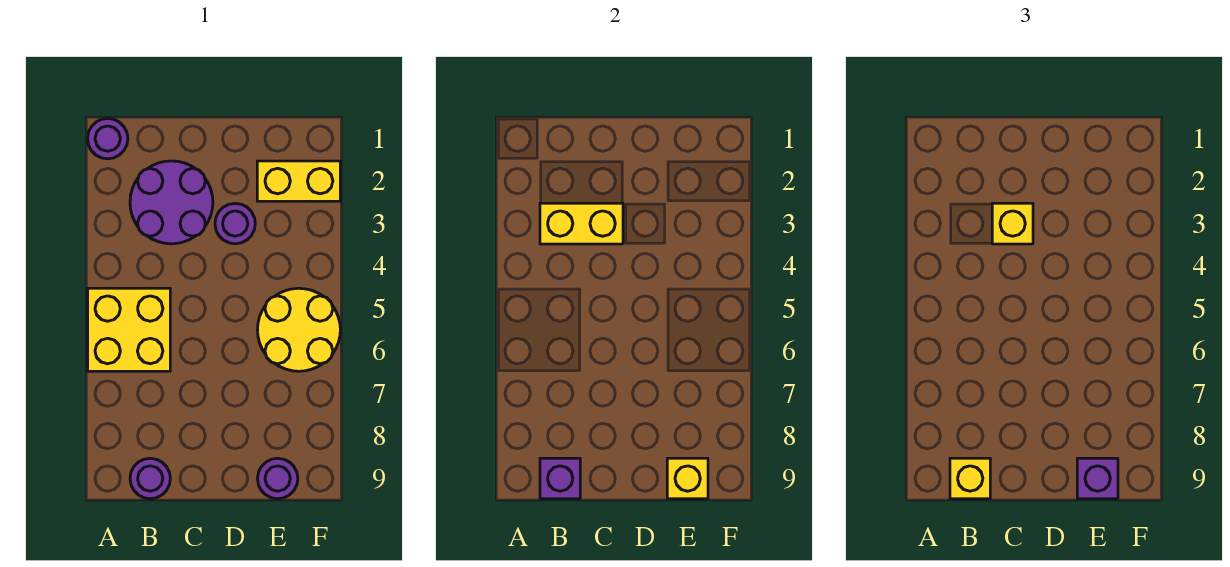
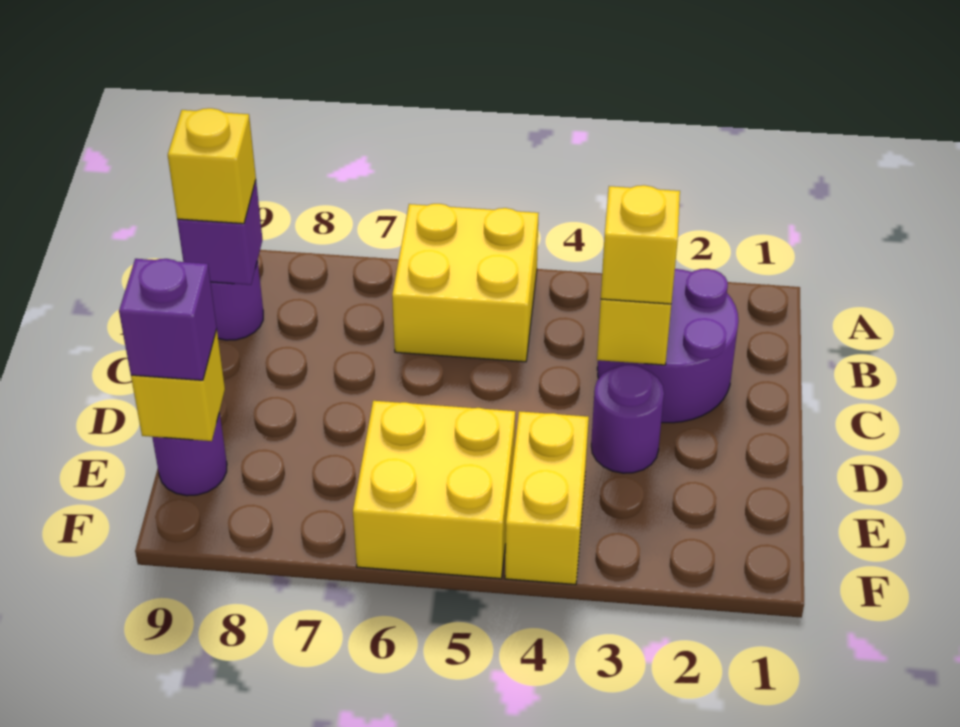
purple round brick A1 level 1 -> none
yellow brick E2:F2 level 1 -> yellow brick E4:F4 level 1
yellow round brick E5:F6 level 1 -> yellow brick E5:F6 level 1

